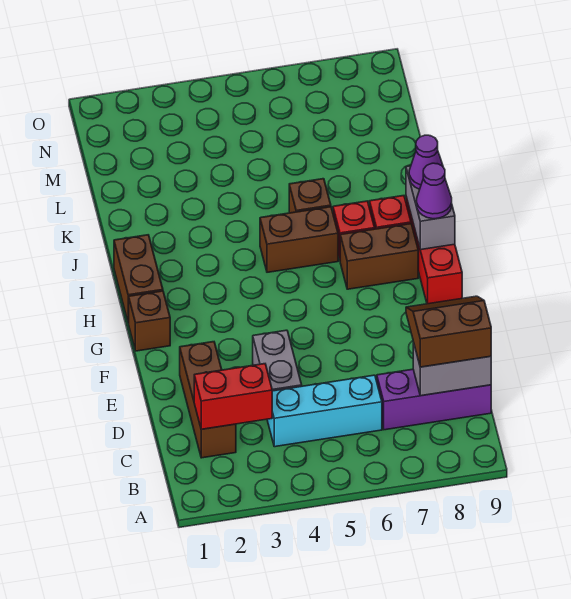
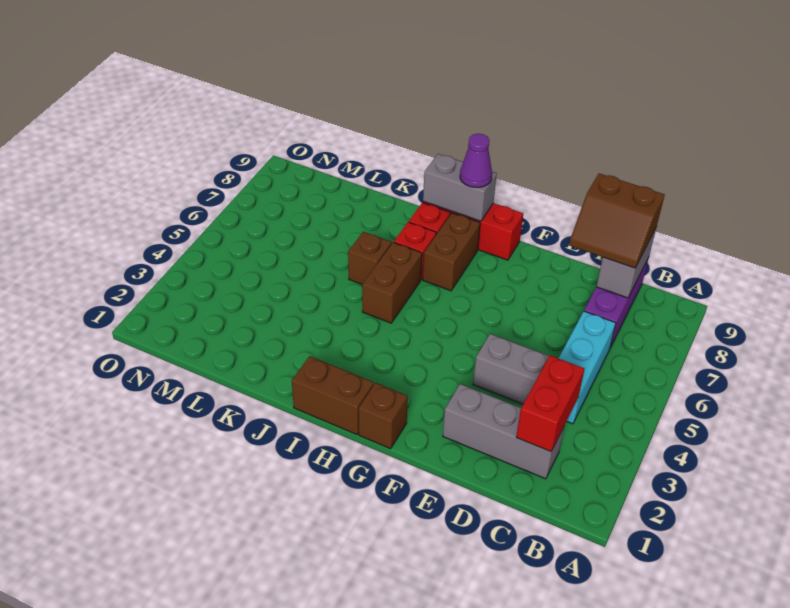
brown brick C2:E2 level 1 -> grey brick C2:E2 level 1
brown slope C8:D9 level 3 top C -> brown slope C8:D9 level 3 top 9
purple cone I9 level 3 -> none

